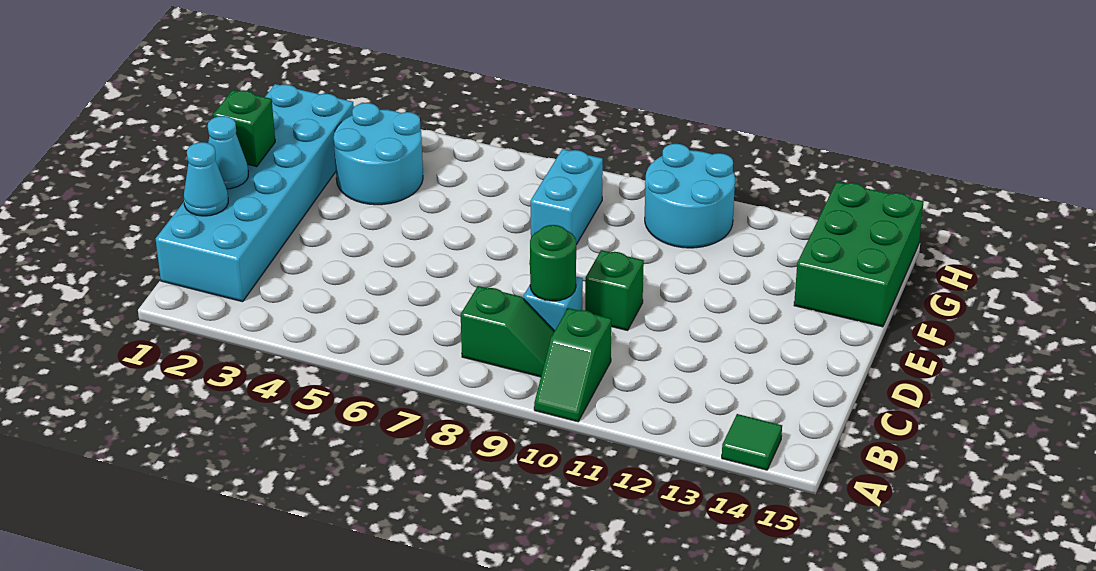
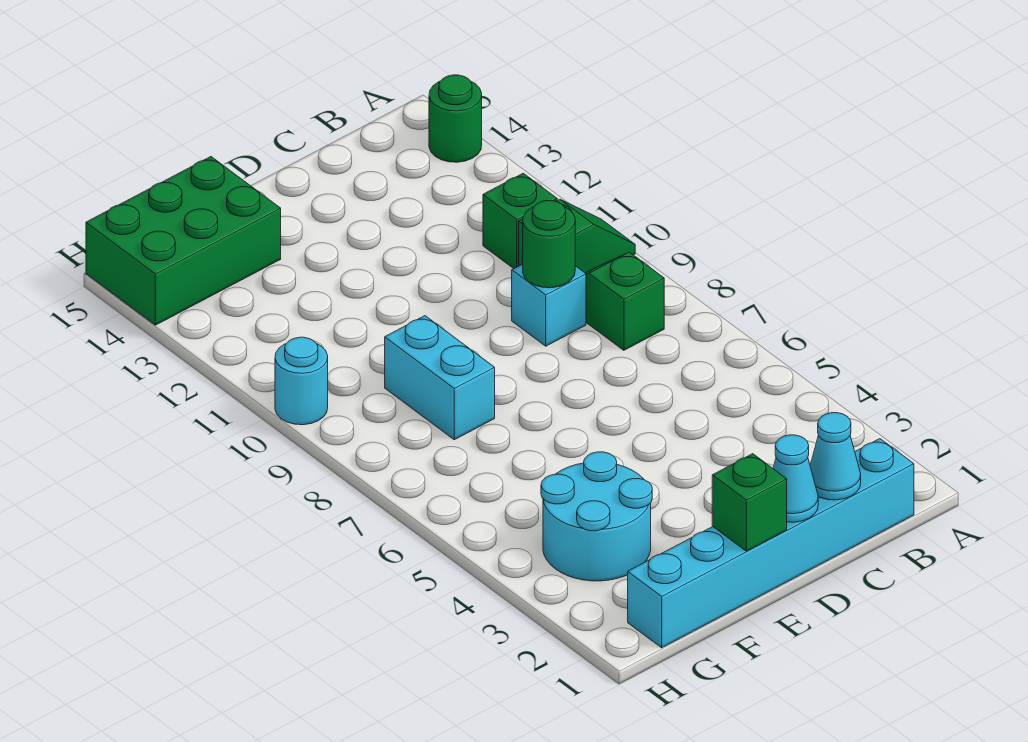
green tile A14 level 1 -> green round brick A14 level 1
cyan brick B1:G2 level 1 -> cyan brick B1:G1 level 1
green brick D10 level 1 -> green brick B11 level 1
cyan brick F8:G8 level 1 -> cyan brick F8:F9 level 1
cyan round brick G10:H11 level 1 -> cyan round brick H10 level 1

